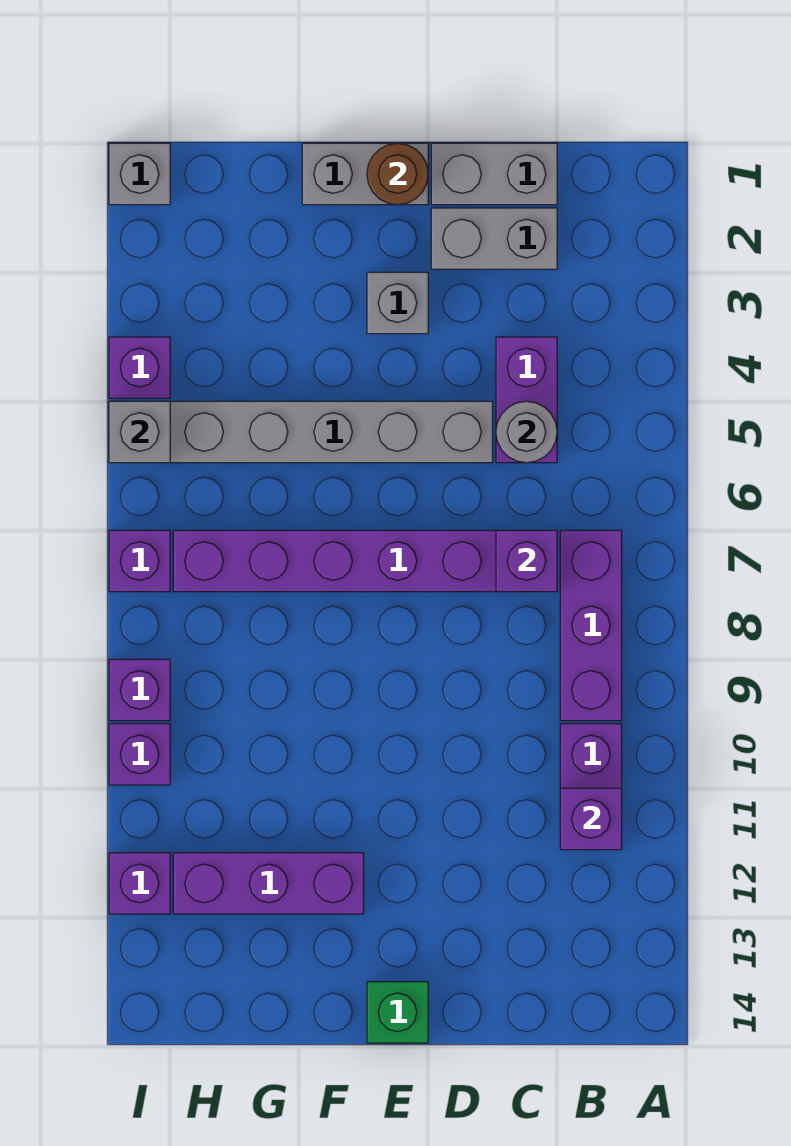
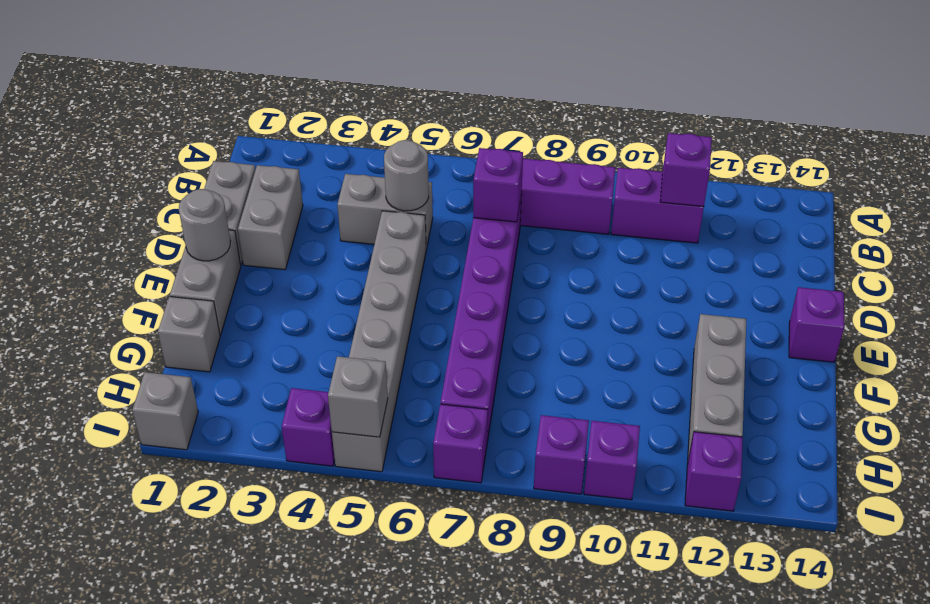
purple brick C4:C5 level 1 -> grey brick C4:C5 level 1
brown round brick E1 level 2 -> grey round brick E1 level 2
grey brick E3 level 1 -> grey brick G1 level 1
green brick E14 level 1 -> purple brick E14 level 1
purple brick F12:H12 level 1 -> grey brick F12:H12 level 1

